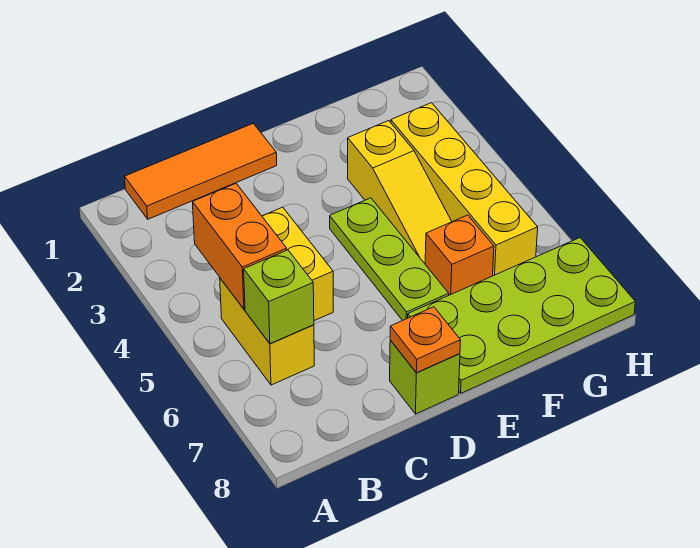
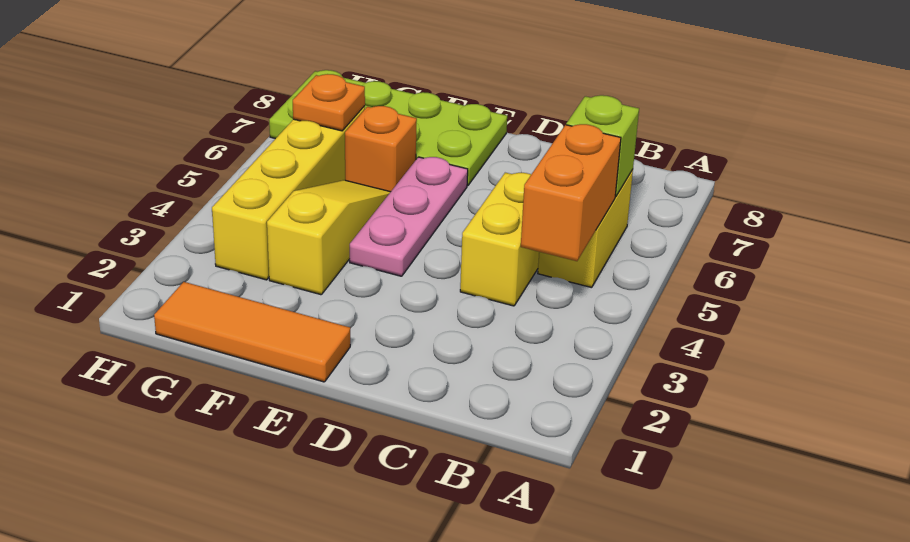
orange tile B1:D1 level 1 -> orange tile E1:G1 level 1
lime brick D8 level 1 -> none
orange plate D8 level 2 -> orange plate G6 level 2
lime plate E4:E6 level 1 -> pink plate E4:E6 level 1

